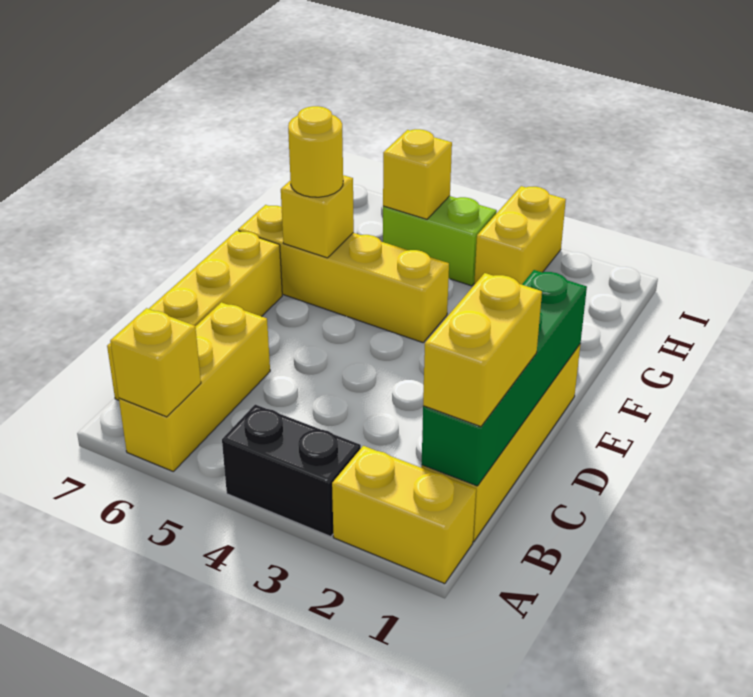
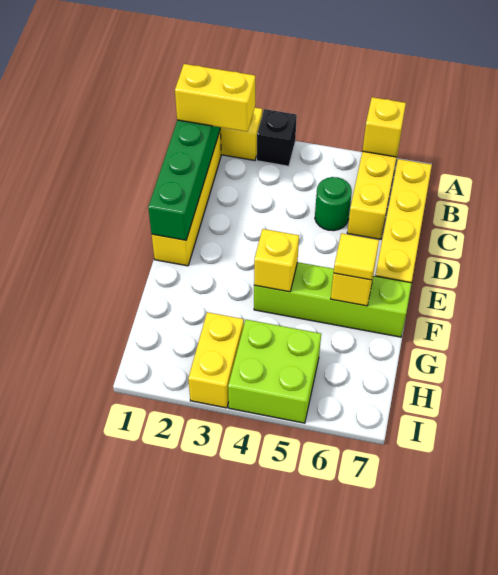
black brick A3:A4 level 1 -> black brick A3 level 1
yellow brick B1:C1 level 3 -> yellow brick B1:B2 level 3
none -> green round brick C5 level 1
yellow brick F4:F7 level 1 -> lime brick F4:F7 level 1
yellow round brick F6 level 3 -> yellow tile F6 level 3
lime brick H4:H5 level 1 -> lime brick H4:I5 level 1
yellow brick H5 level 2 -> yellow brick F4 level 2

